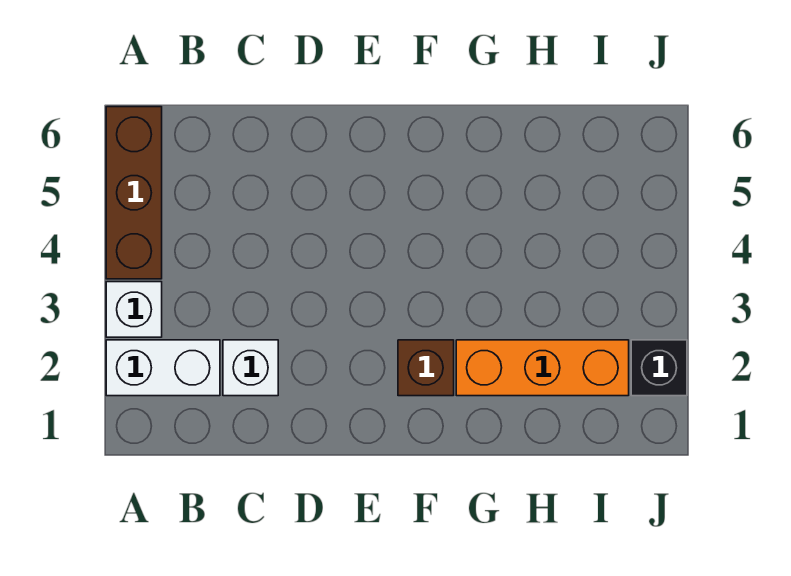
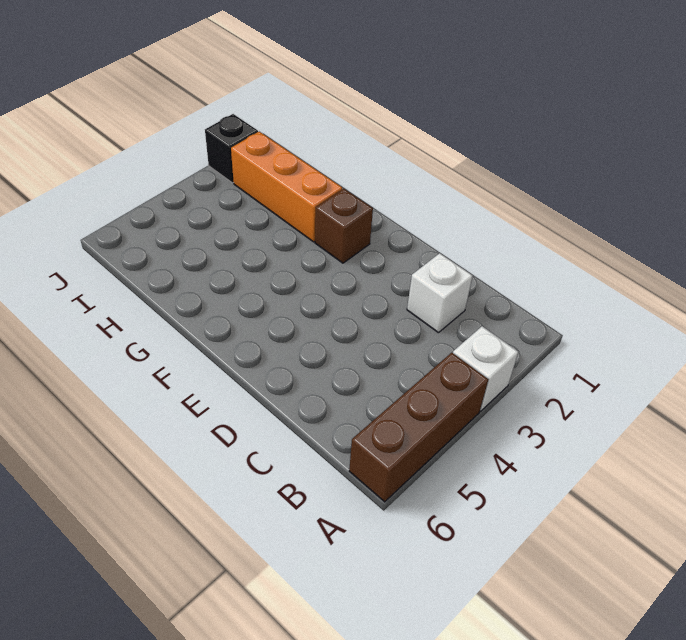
white brick A2:B2 level 1 -> none

